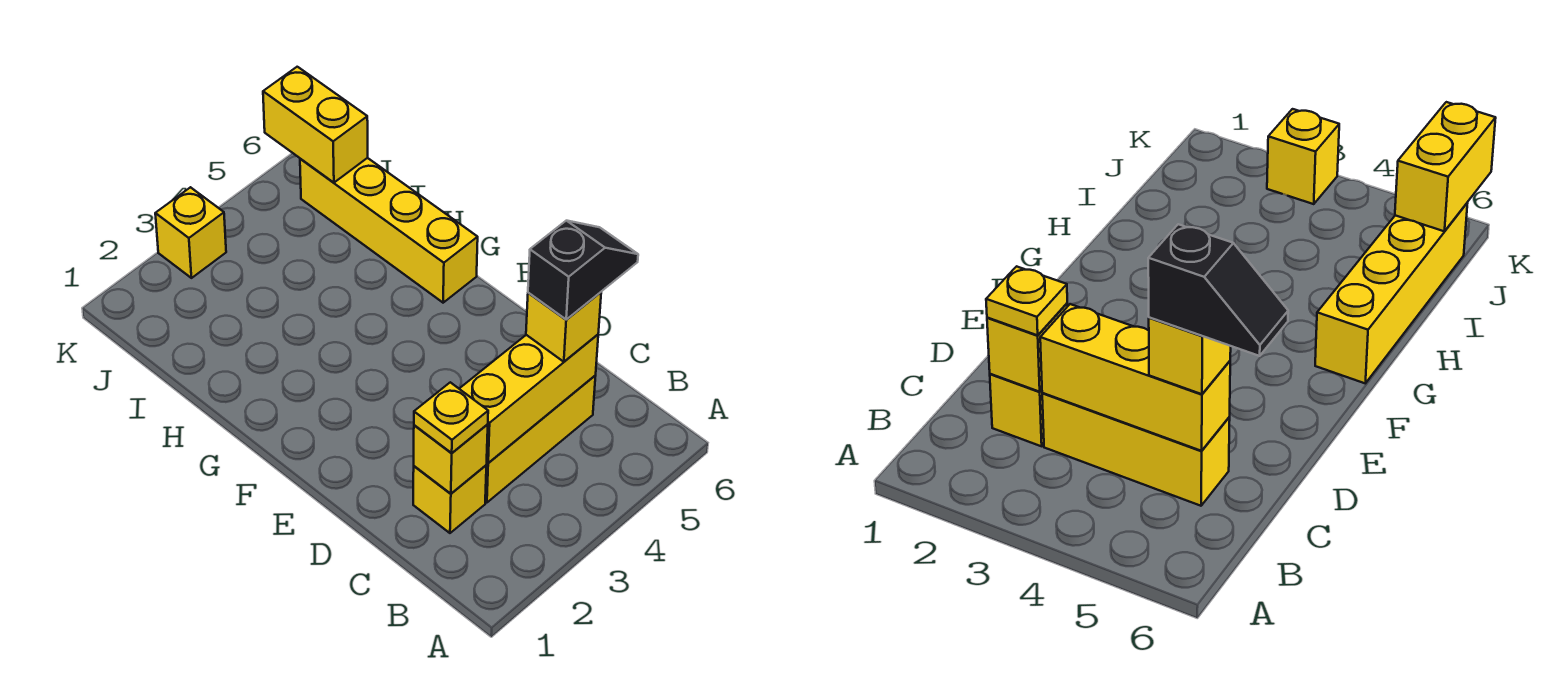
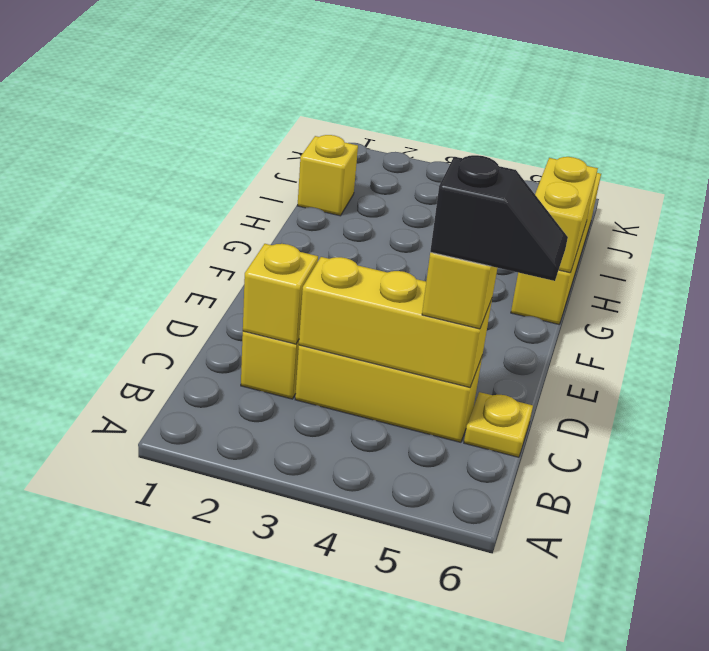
yellow plate C2 level 3 -> yellow plate C6 level 1
yellow brick J6:K6 level 2 -> yellow brick G6:H6 level 2
yellow brick K3 level 1 -> yellow brick I1 level 1

